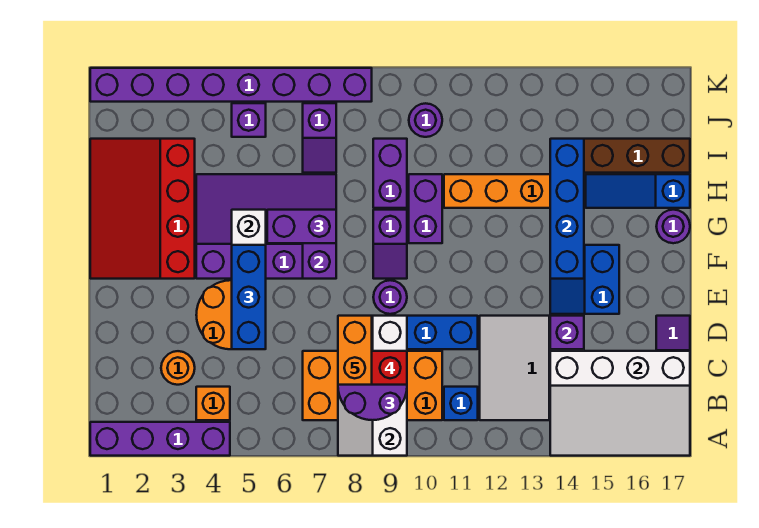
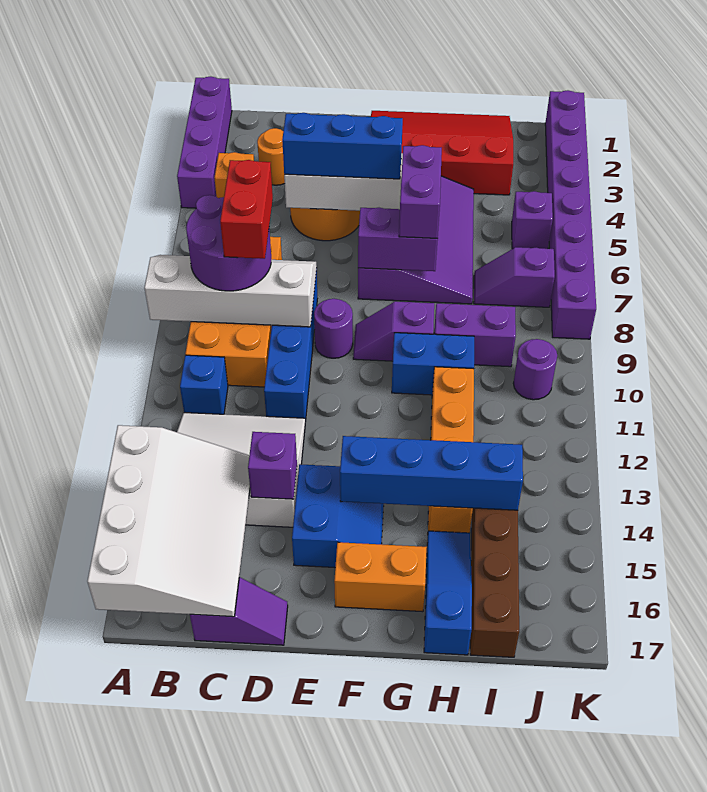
white slope A14:C17 level 2 top C -> white slope A14:C17 level 2 top A
orange brick C8:D8 level 5 -> orange brick F16:G16 level 1
blue slope E14:F15 level 1 top 15 -> blue slope E14:F15 level 1 top E
purple brick G10:H10 level 1 -> blue brick G10:H10 level 1
purple round brick G17 level 1 -> none

